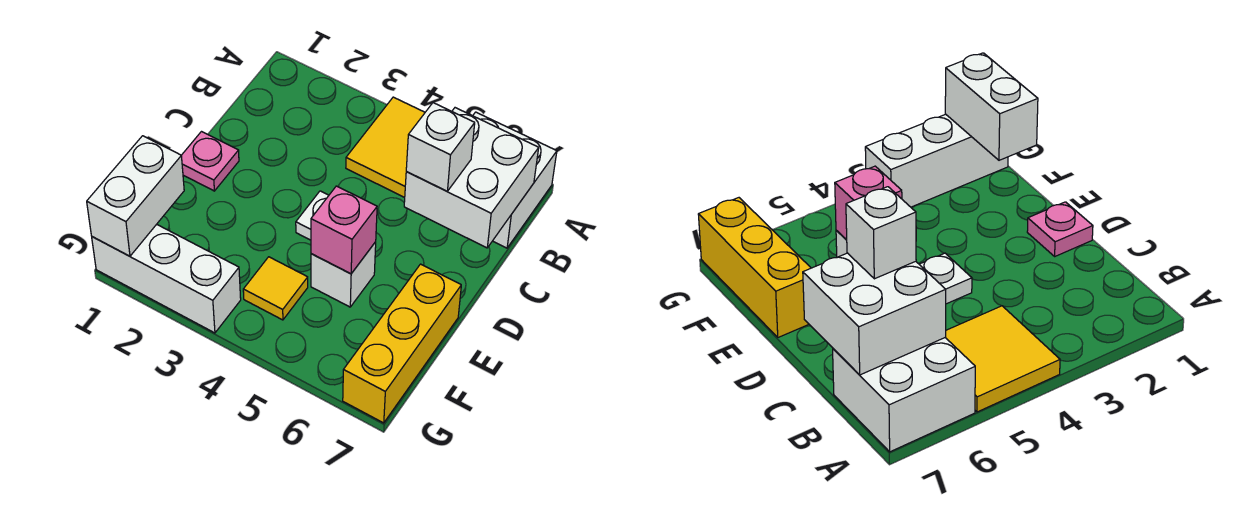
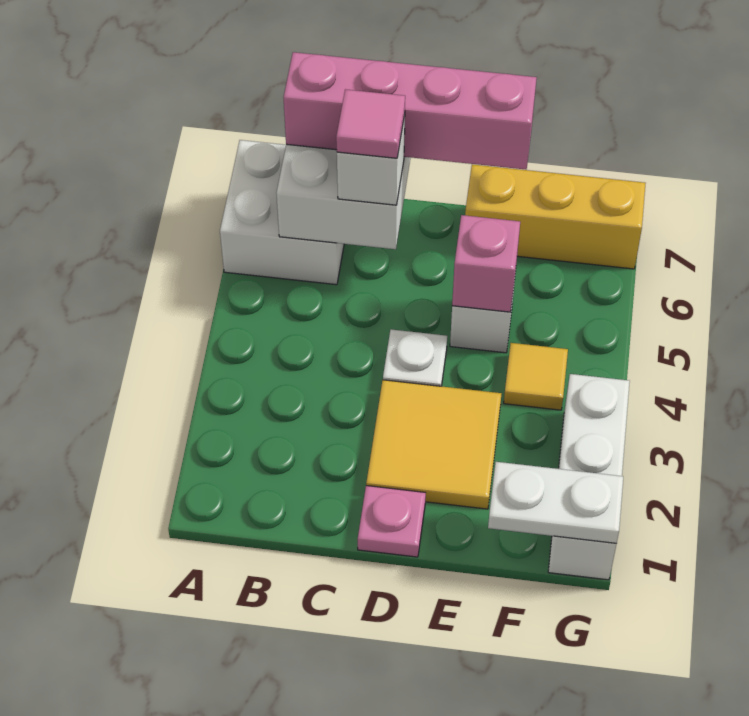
yellow tile A4:B5 level 1 -> yellow tile D2:E3 level 1
none -> pink brick B7:E7 level 3
none -> pink tile C6 level 4
white brick F1:G1 level 2 -> white plate F1:G1 level 2

